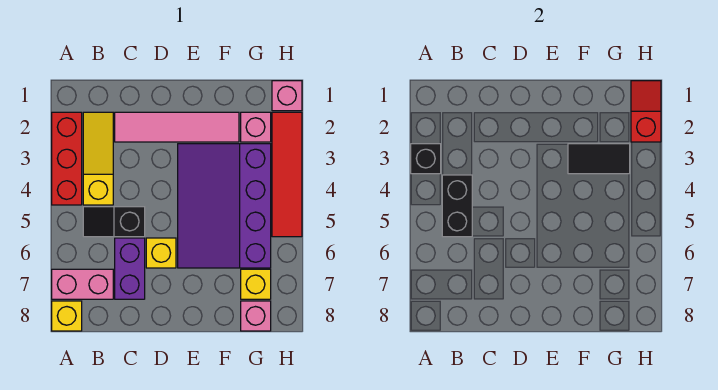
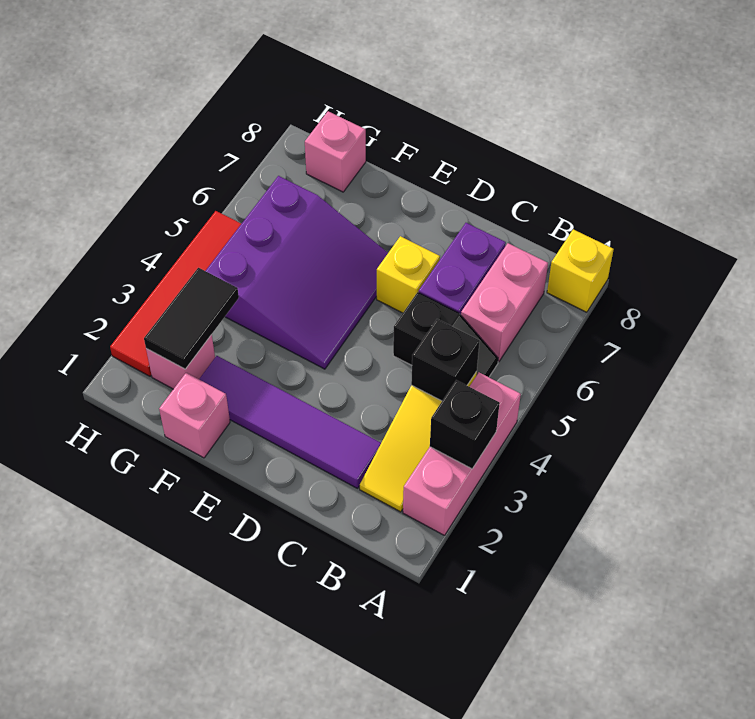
red brick A2:A4 level 1 -> pink brick A2:A4 level 1
pink brick A7:B7 level 1 -> pink brick B6:B7 level 1
black brick B4:B5 level 2 -> black brick B4 level 2
pink tile C2:F2 level 1 -> purple tile C2:F2 level 1
purple slope E3:G6 level 1 top G -> purple slope E4:G6 level 1 top G
black tile F3:G3 level 2 -> black tile G2:G3 level 2
yellow brick G7 level 1 -> none
pink brick H1 level 1 -> pink brick F1 level 1
red slope H1:H2 level 2 top 2 -> none

